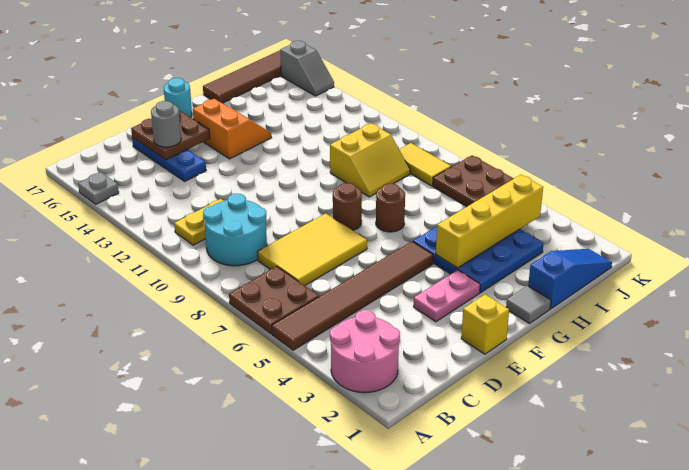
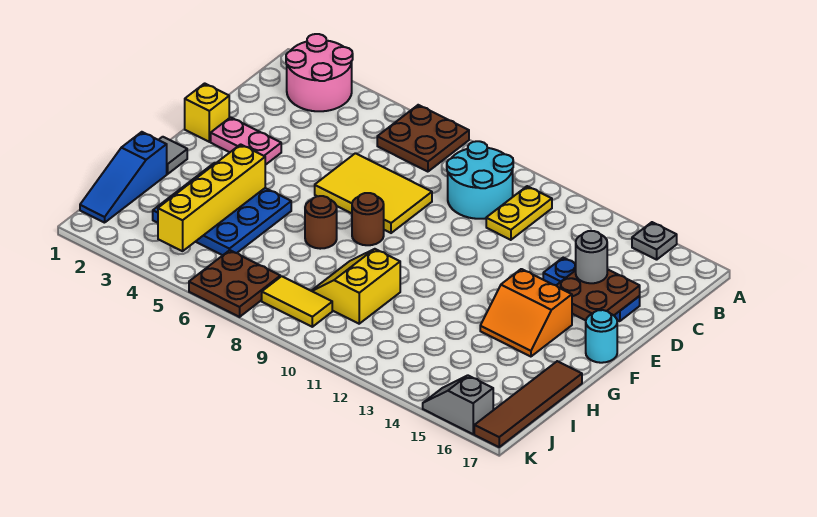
brown tile A5:F5 level 1 -> none
yellow tile C7:E8 level 1 -> yellow tile D6:E8 level 1
pink plate E3:F3 level 1 -> pink plate E2:E3 level 1

